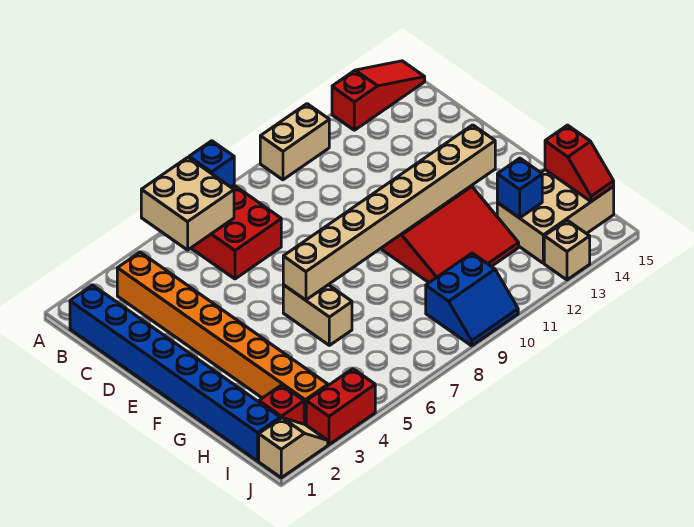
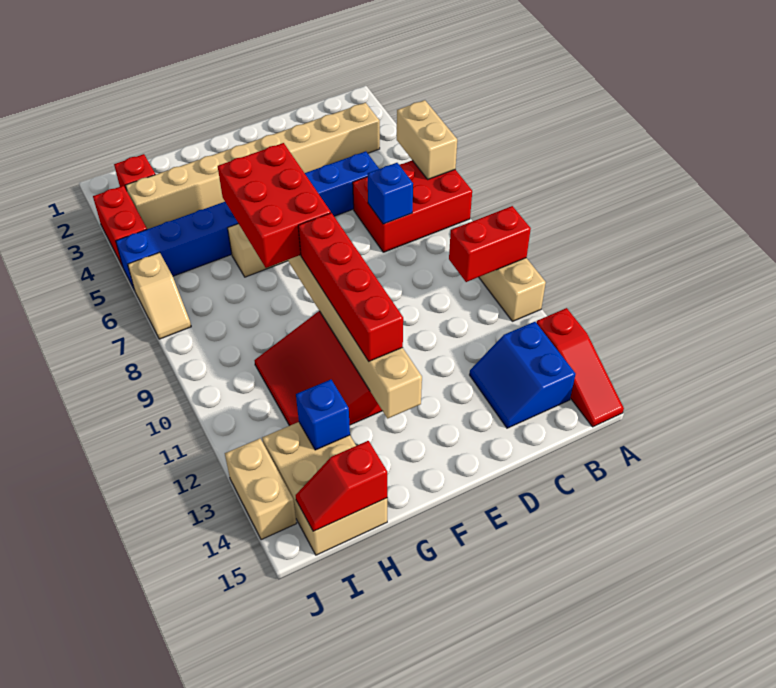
tan brick A5:B6 level 2 -> tan brick A5:A6 level 2
blue brick A7 level 2 -> blue brick C7 level 2
none -> red brick A10:B10 level 2
blue brick B1:I1 level 1 -> blue brick C5:J5 level 1
orange brick B3:I3 level 1 -> tan brick B3:I3 level 1
none -> red brick F6:G8 level 3
none -> red brick F9:F12 level 3
blue slope I9:J10 level 1 top I -> blue slope B13:C14 level 1 top B
tan slope J1:J2 level 1 top 1 -> tan slope J6:J7 level 1 top 6
tan brick J13 level 1 -> tan brick J13:J14 level 1

